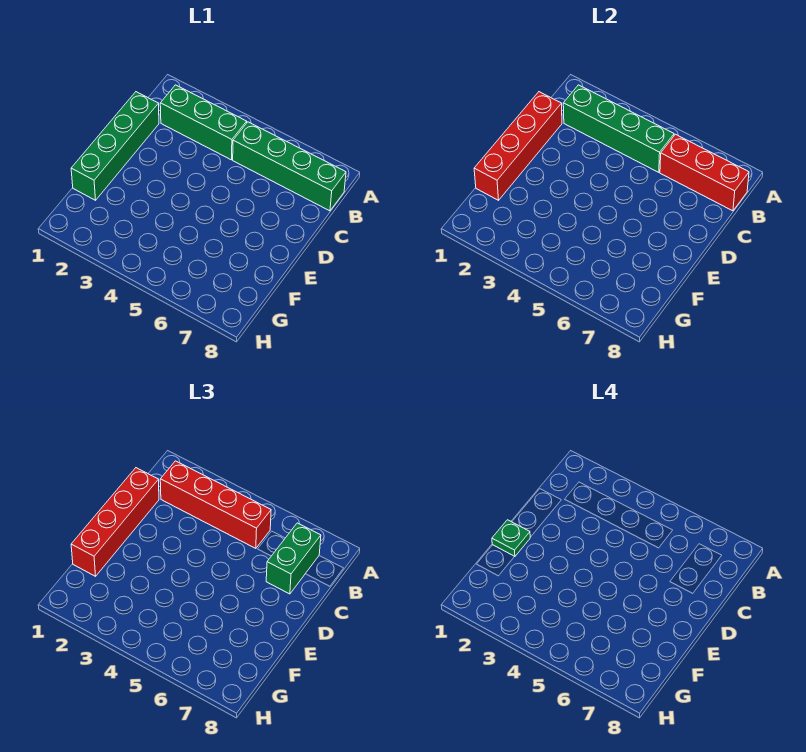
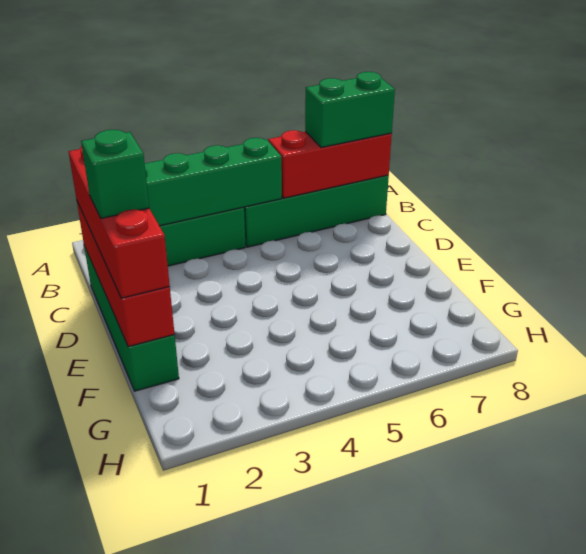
red brick B2:B5 level 3 -> none
green brick B7:C7 level 3 -> green brick B7:B8 level 3
green plate E1 level 4 -> green brick E1 level 4

